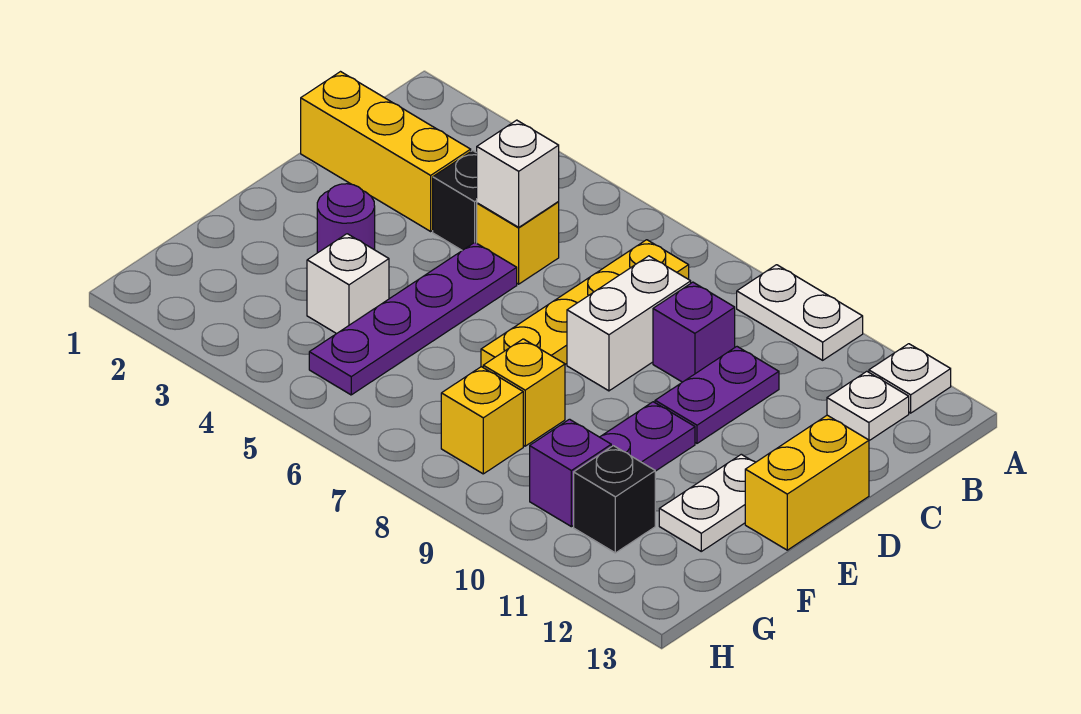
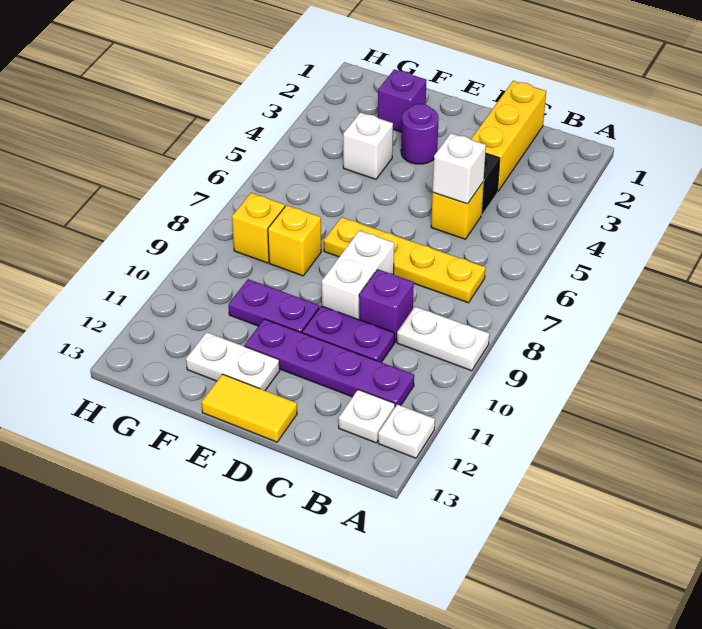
white plate A9:A10 level 1 -> white plate A9:B9 level 1
white brick C8:D8 level 1 -> white brick D8:D9 level 1
purple plate D5:G5 level 1 -> purple plate B11:E11 level 1
yellow brick D13:E13 level 1 -> yellow tile D13:E13 level 1
purple brick G10 level 1 -> purple brick F2 level 1
black brick G11 level 1 -> none

